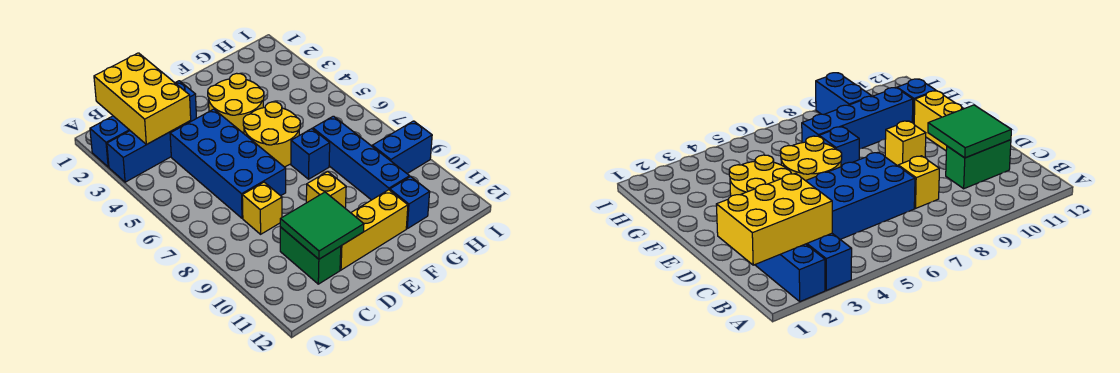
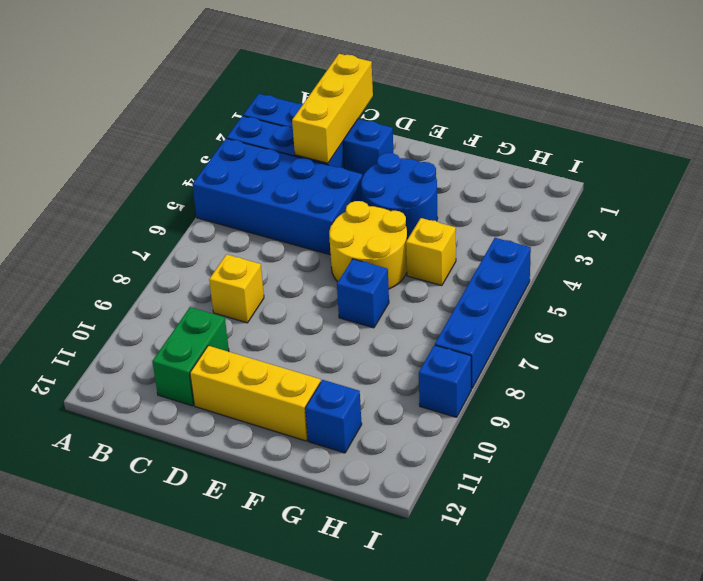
yellow brick B1:C3 level 2 -> yellow brick C1:C3 level 2
blue brick C4:D7 level 1 -> blue brick A4:D5 level 1
green tile C10:D11 level 2 -> none
yellow round brick E3:F4 level 1 -> blue round brick E3:F4 level 1
yellow brick E9 level 1 -> yellow brick G5 level 1
blue brick G7:G10 level 1 -> blue brick I5:I8 level 1
blue brick H9:I9 level 1 -> blue brick I9 level 1

